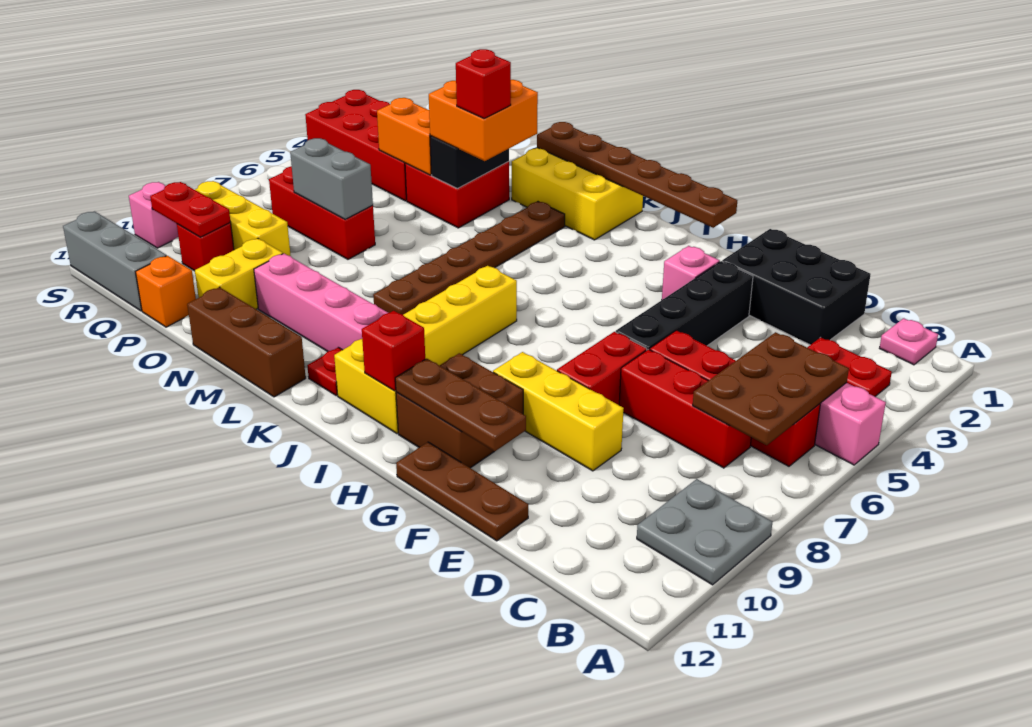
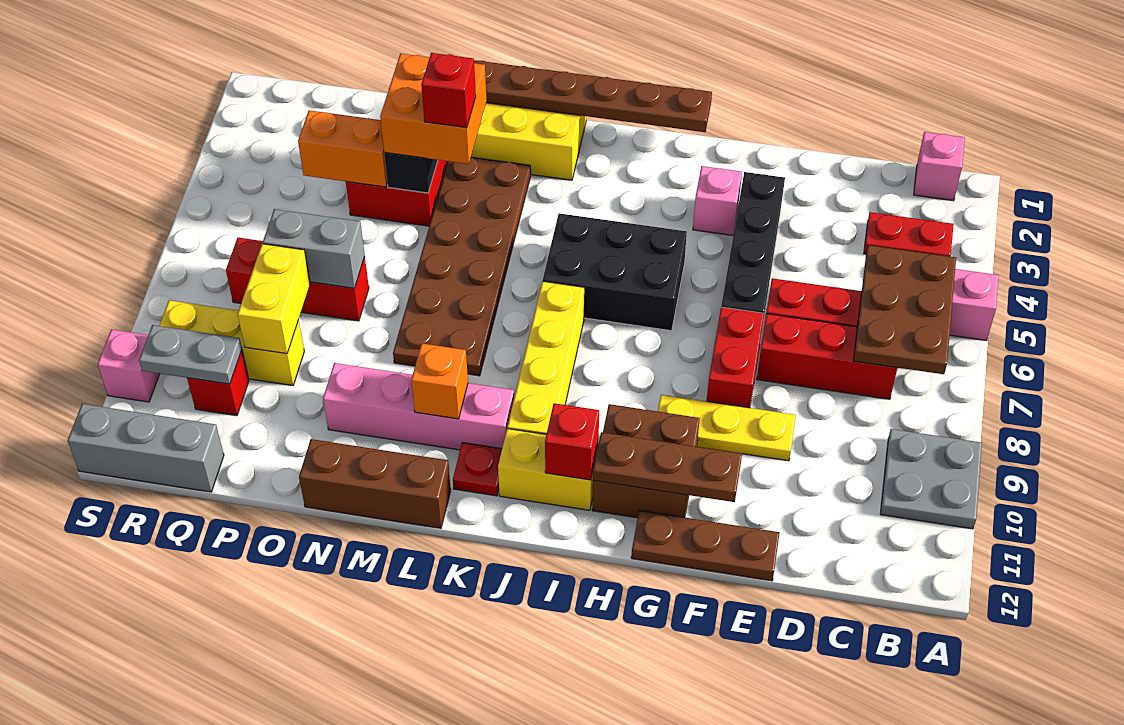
pink plate B1 level 1 -> pink brick B1 level 1
black brick D1:F2 level 1 -> black brick H5:J6 level 1
yellow brick E9:G9 level 1 -> yellow plate E9:G9 level 1
brown plate L3:L8 level 1 -> brown plate L3:M8 level 1
yellow brick O10:O11 level 1 -> yellow brick P8:P9 level 2
red brick P3:S4 level 1 -> none
orange brick P12 level 1 -> orange brick L10 level 2
red plate Q10:R10 level 2 -> grey plate Q10:R10 level 2

